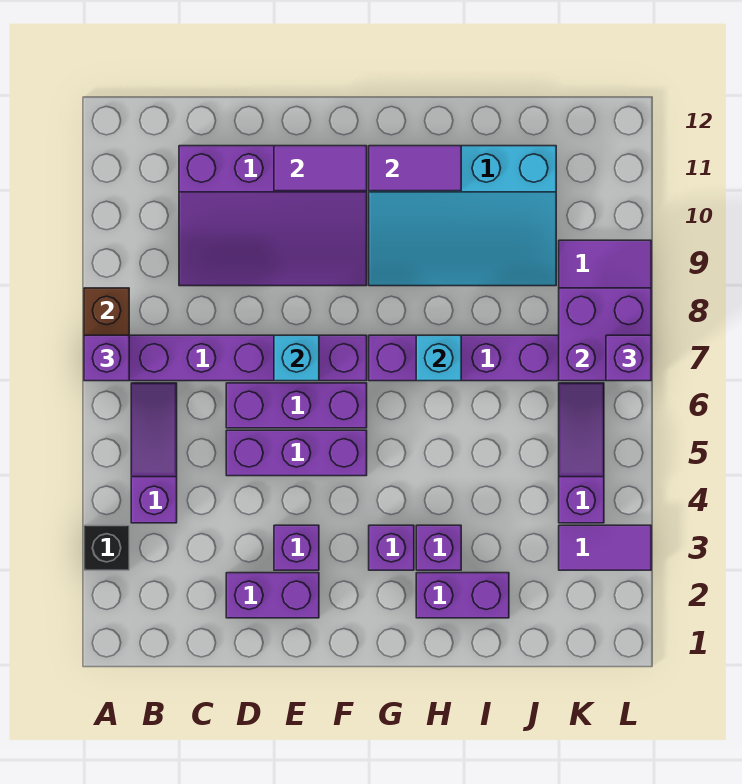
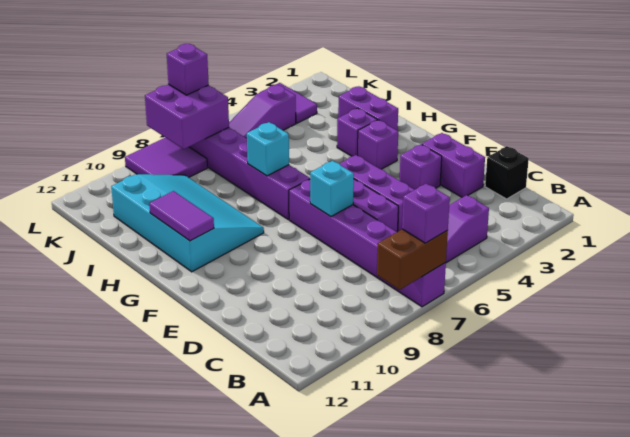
black brick A3 level 1 -> black brick C1 level 1
purple slope C9:F11 level 1 top 11 -> none
purple tile E11:F11 level 2 -> none

